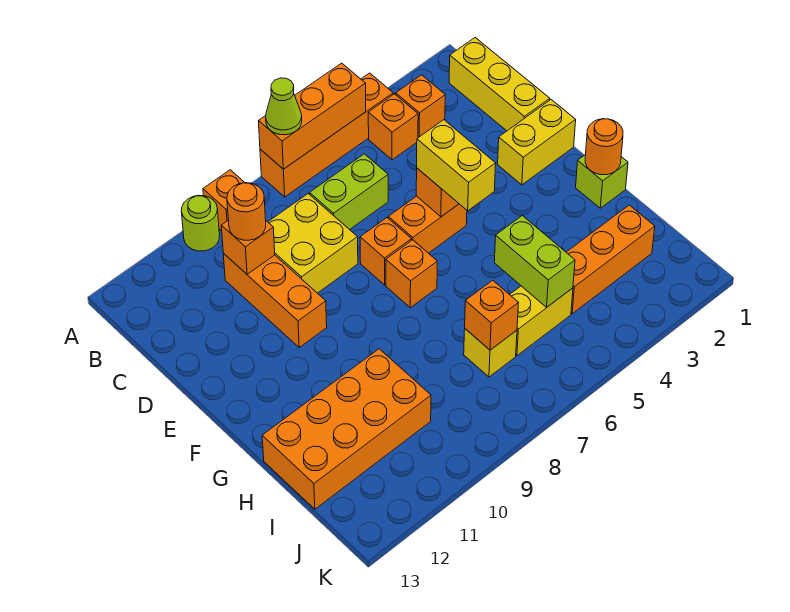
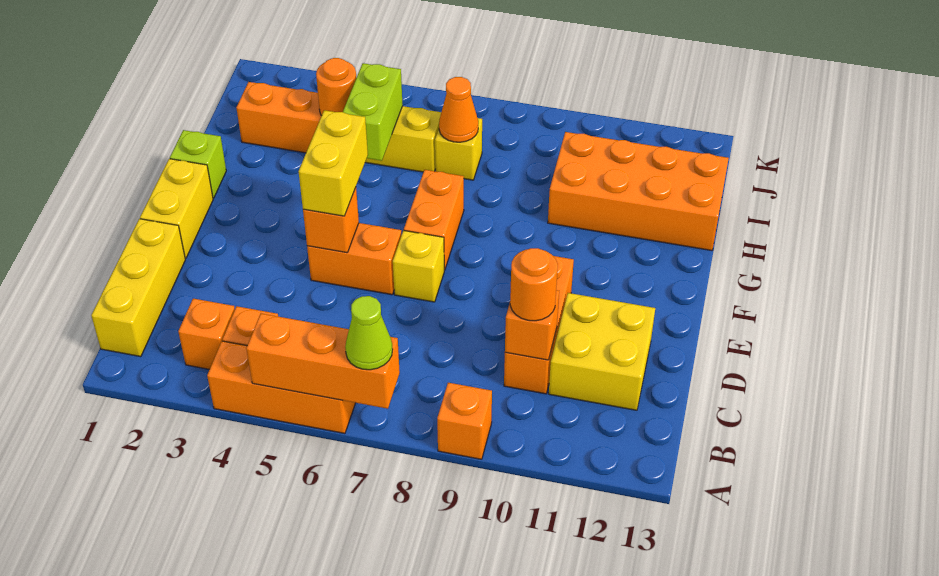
orange brick A4:A7 level 1 -> orange brick A4:A6 level 1
lime round brick A10 level 1 -> none
lime brick C6:C7 level 1 -> none
yellow brick C8:D9 level 1 -> yellow brick C11:D12 level 1
yellow brick E1:E2 level 1 -> yellow brick E1:F1 level 1
orange brick E7 level 1 -> yellow brick E7 level 1
orange brick F7 level 1 -> orange brick F7:G7 level 1
orange round brick G1 level 2 -> orange round brick I4 level 2
orange brick I7 level 2 -> orange cone I7 level 2

